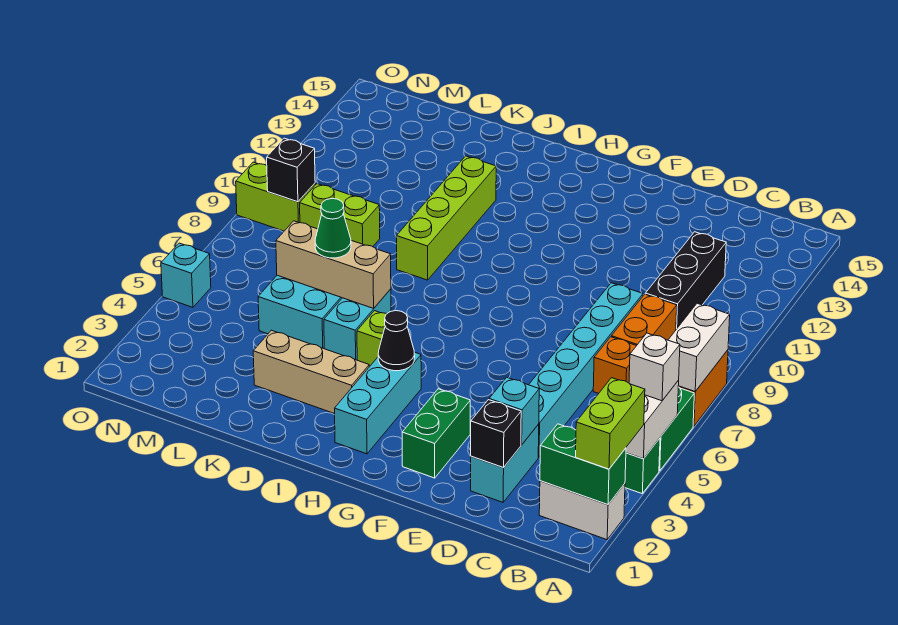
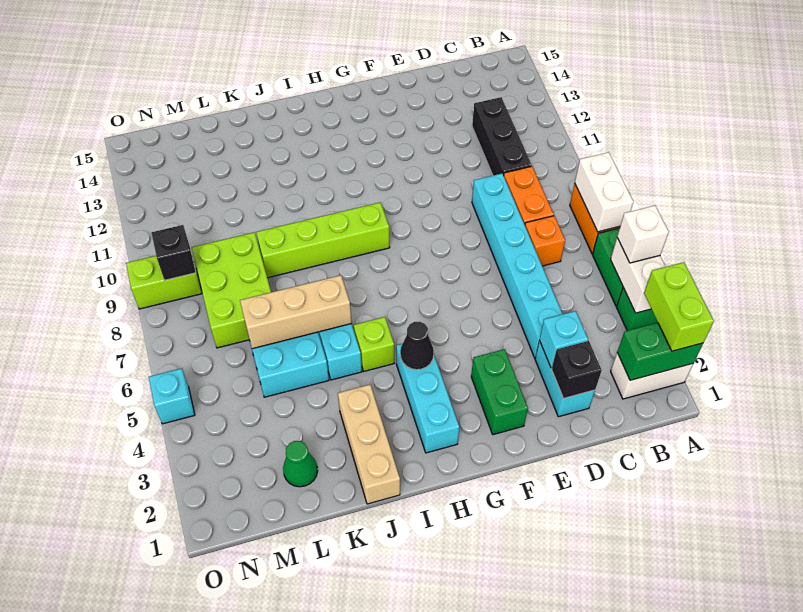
tan brick I3:K3 level 1 -> tan brick J1:J3 level 1
lime brick J9:J12 level 1 -> lime brick H9:K9 level 1
green cone K6 level 3 -> green cone L2 level 1
lime brick L9:M9 level 1 -> lime brick L7:M9 level 1

